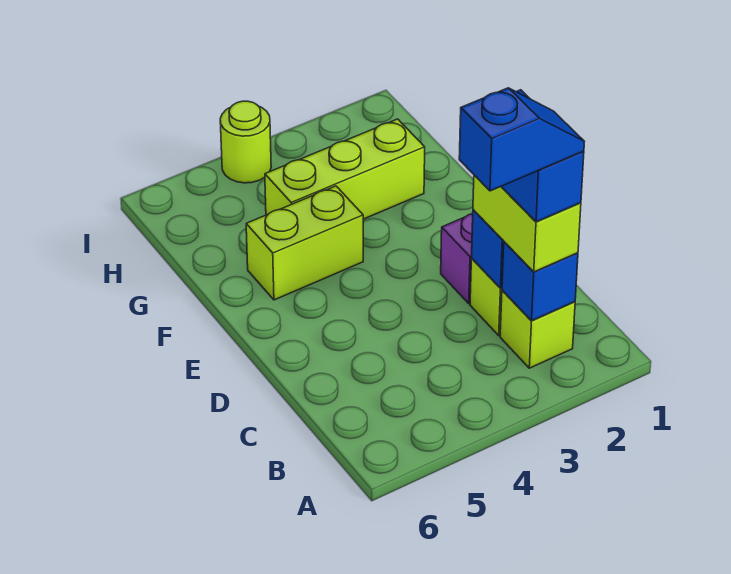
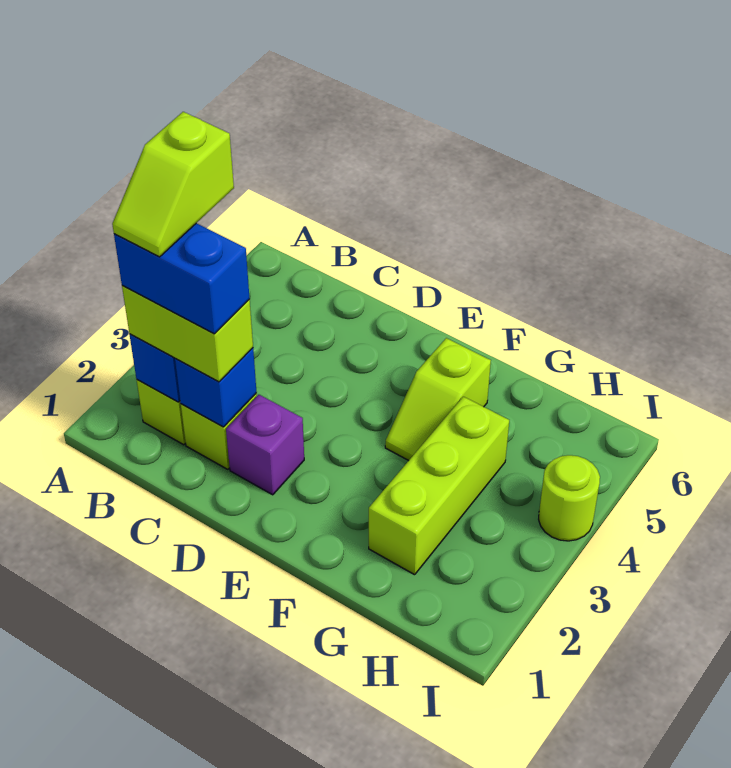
blue slope B2:B3 level 5 top 3 -> lime slope B2:B3 level 5 top 3
lime brick F4:F5 level 1 -> lime slope F4:F5 level 1 top 5

